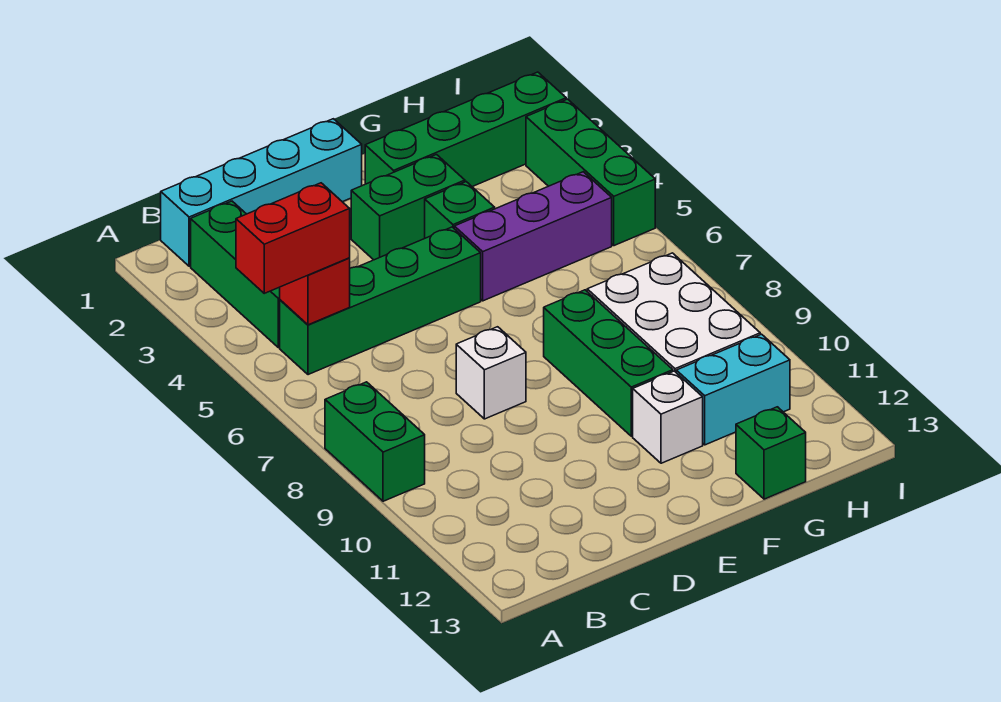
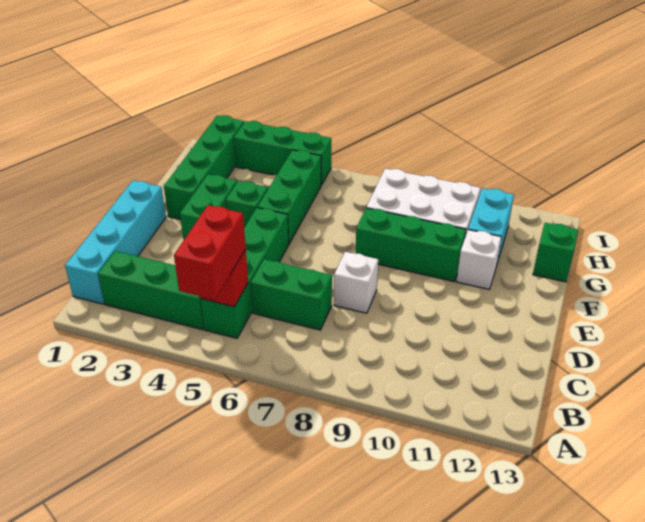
green brick A8:A9 level 1 -> green brick C6:C7 level 1
purple brick F5:H5 level 1 -> green brick F5:H5 level 1

